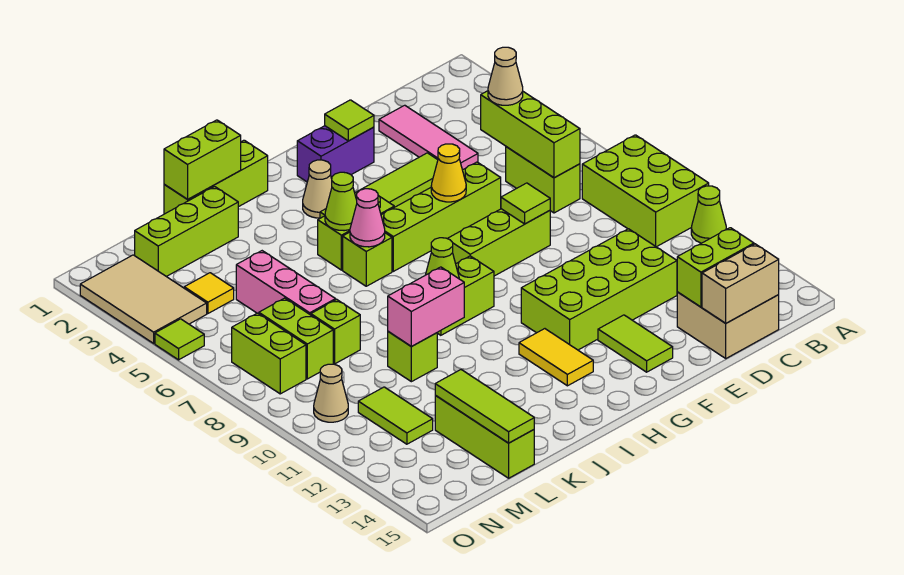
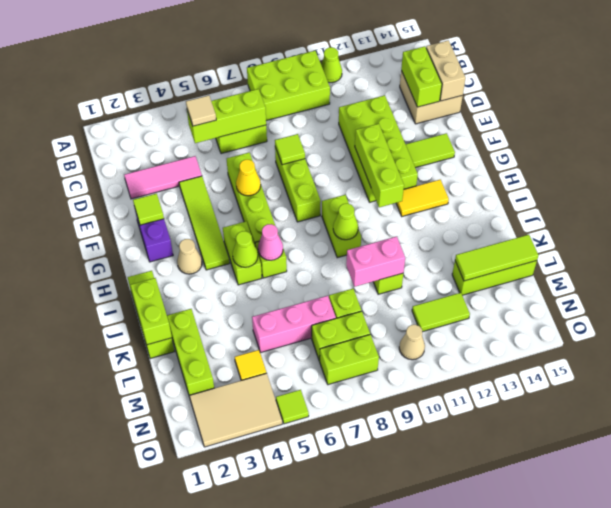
tan cone C5 level 3 -> tan tile C5 level 3
none -> lime brick F11:H11 level 2
pink brick J10:K10 level 2 -> pink brick K9:K10 level 2

